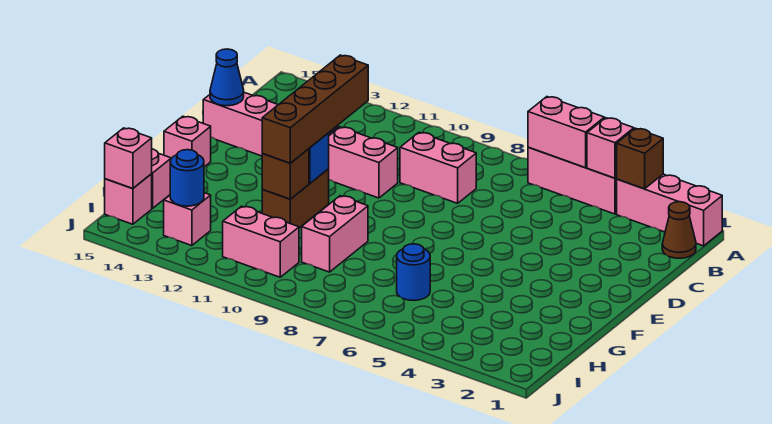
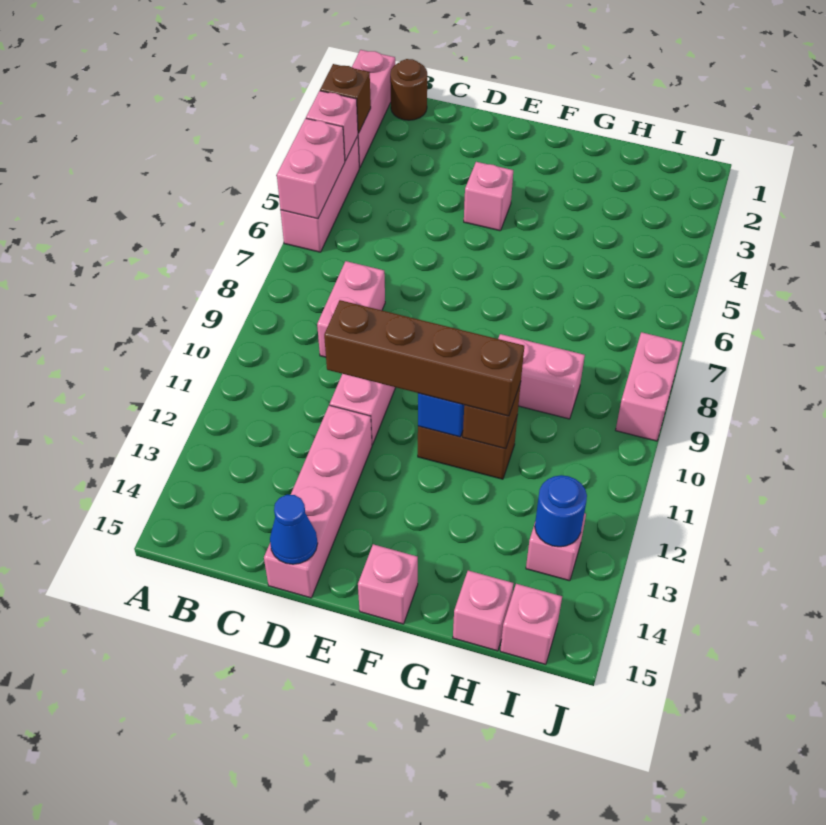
brown cone B1 level 1 -> brown round brick B1 level 1
blue round brick H6 level 1 -> none
pink brick I10:I11 level 1 -> pink brick J8:J9 level 1
pink brick I15 level 2 -> pink brick E4 level 1

